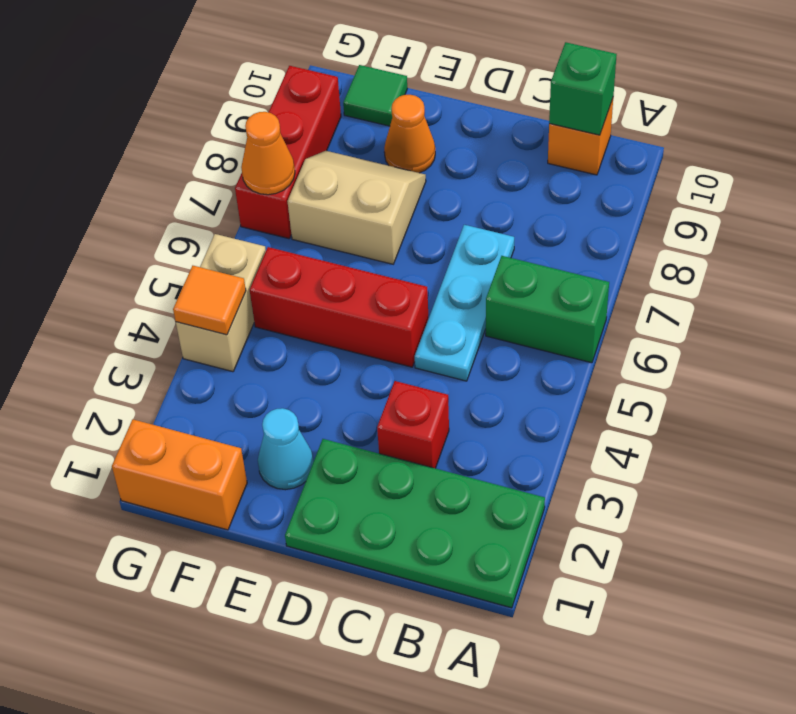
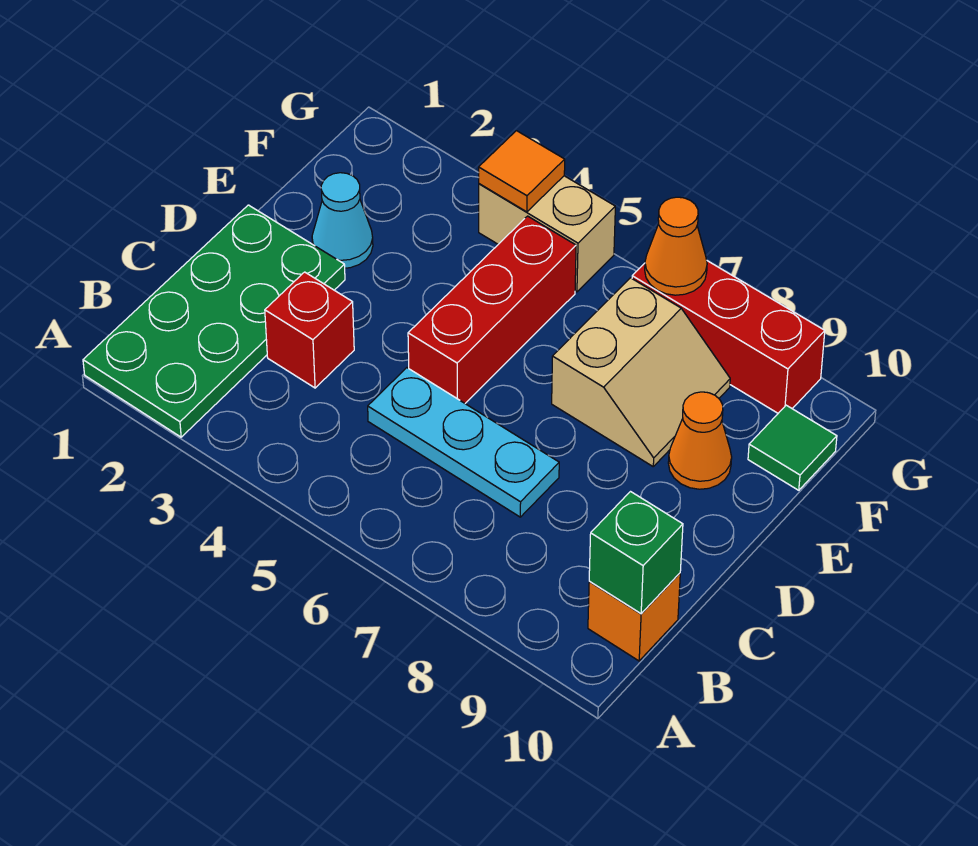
green brick A6:B6 level 1 -> none
orange brick F1:G1 level 1 -> none

